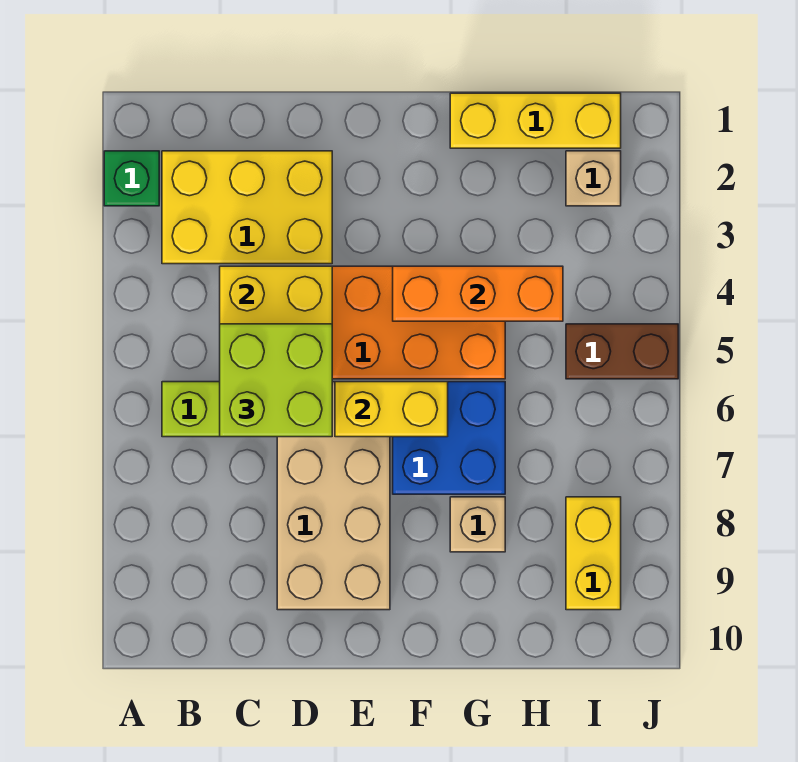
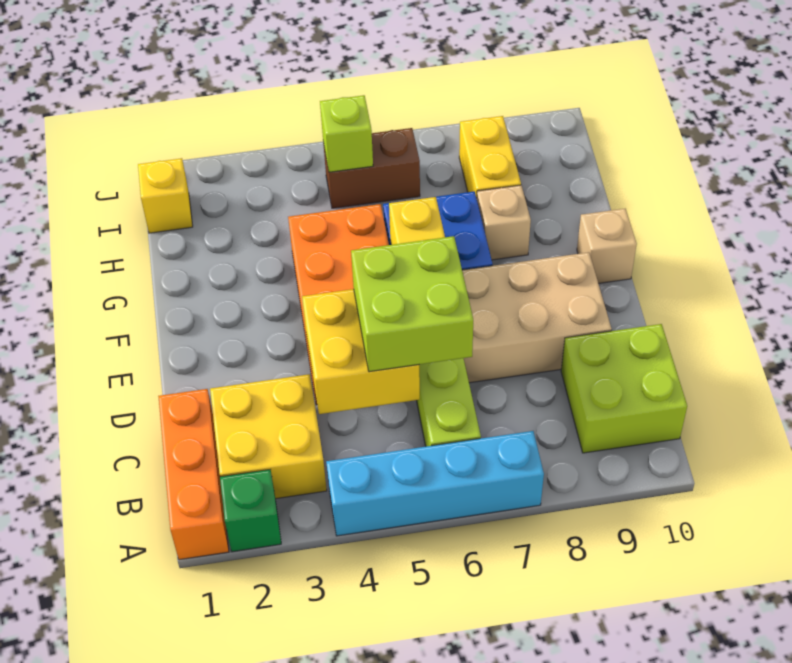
none -> cyan brick A4:A7 level 1
yellow brick B2:D3 level 1 -> yellow brick B2:C3 level 1
none -> lime brick B9:C10 level 1
orange brick F4:H4 level 2 -> orange brick A1:C1 level 1
yellow brick G1:I1 level 1 -> yellow brick I1 level 1
tan brick I2 level 1 -> tan brick F10 level 1
brown brick I5:J5 level 1 -> brown brick I5:I6 level 1
none -> lime brick I5 level 2
yellow brick I8:I9 level 1 -> yellow brick H8:I8 level 1

